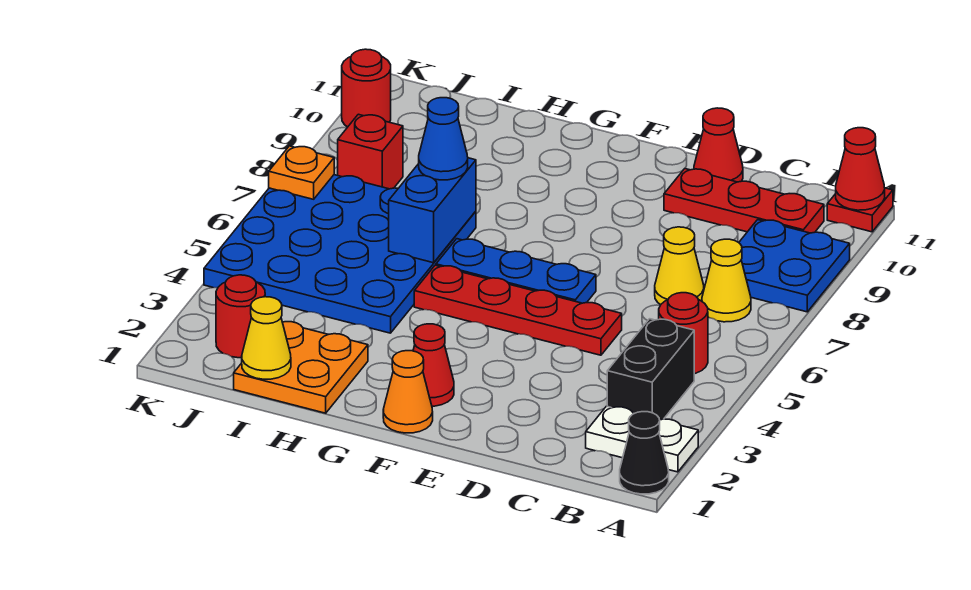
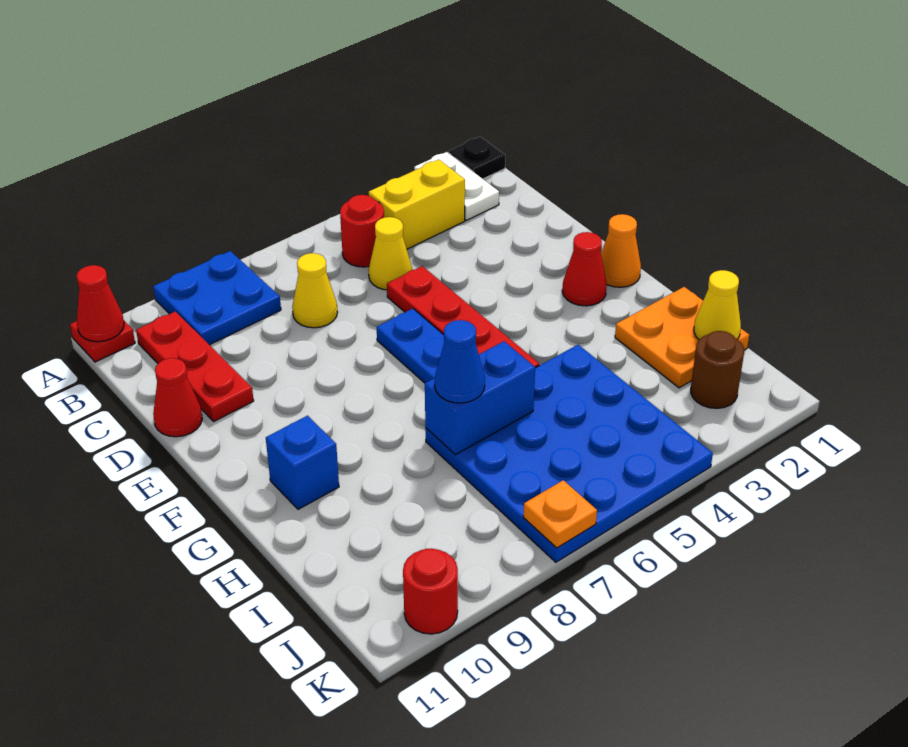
black cone A1 level 1 -> black plate A1 level 1
black brick B3:B4 level 1 -> yellow brick B3:B4 level 1
yellow cone B7 level 1 -> yellow cone C5 level 1
none -> blue brick G10 level 1
red round brick J2 level 1 -> brown round brick J2 level 1
red brick J8 level 1 -> none

